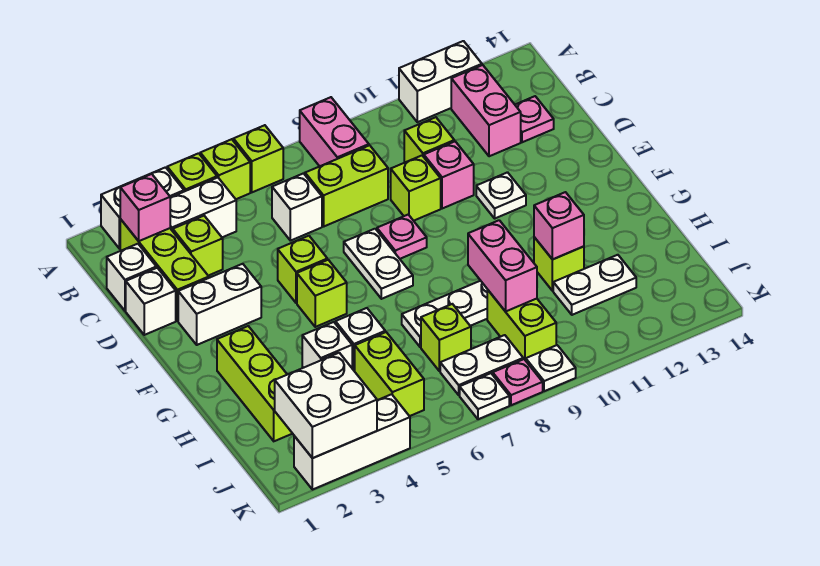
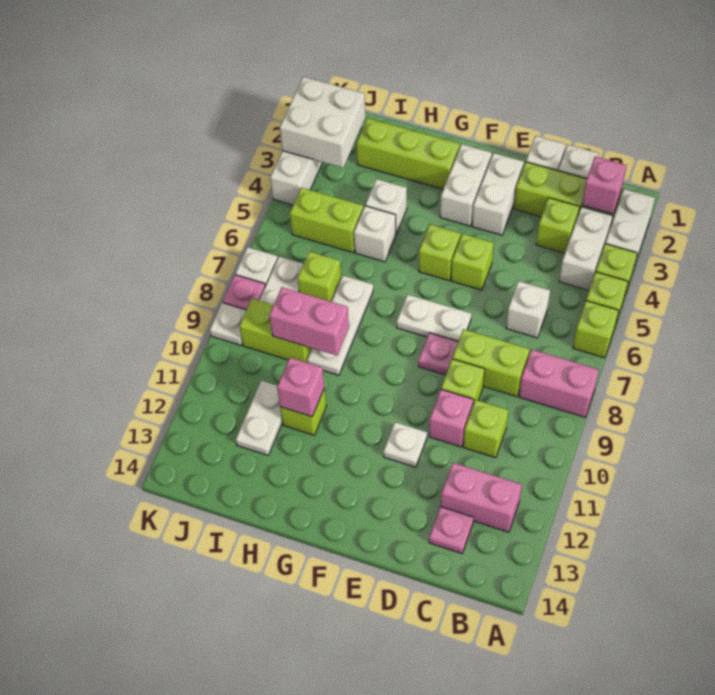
white brick A11:A12 level 1 -> white brick F2:F3 level 1
lime brick C7:C8 level 1 -> lime brick C8:D8 level 1

